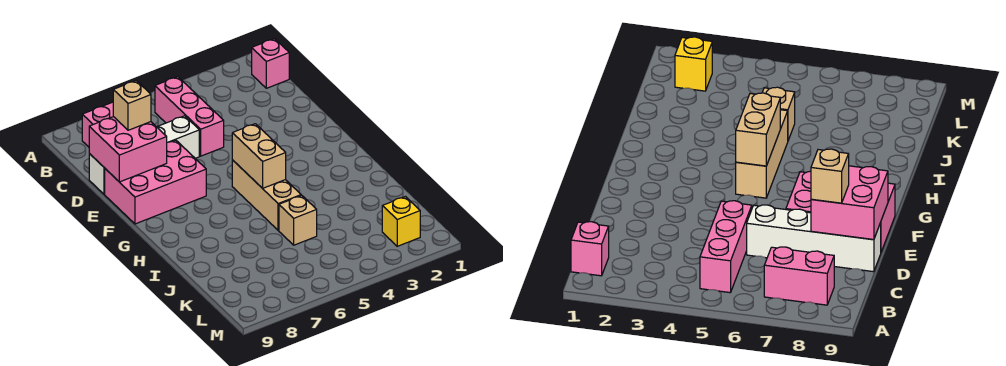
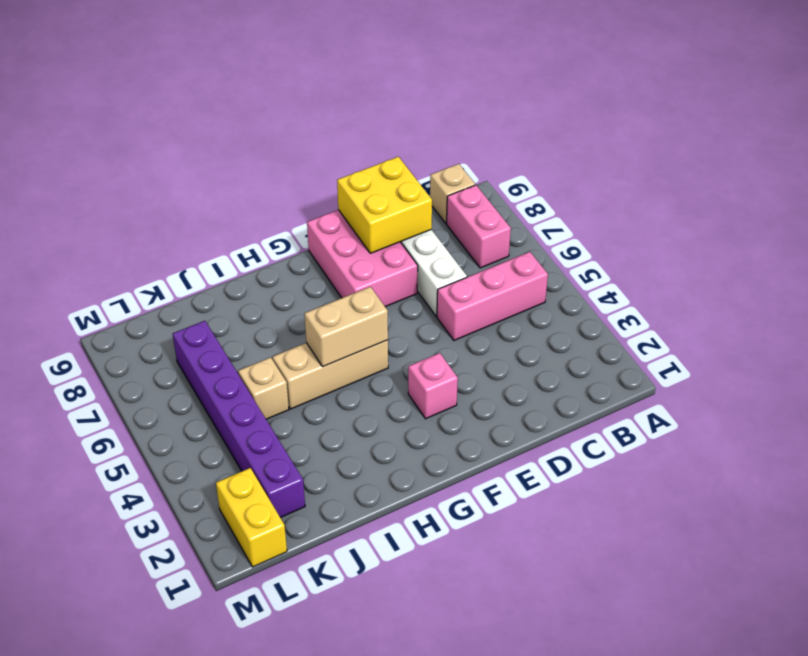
pink brick B1 level 1 -> pink brick F3 level 1
pink brick D8:E9 level 2 -> yellow brick D8:E9 level 2
tan brick D8 level 3 -> tan brick B9 level 1
none -> purple brick K2:K7 level 1
yellow brick L2 level 1 -> yellow brick L1:L2 level 1

